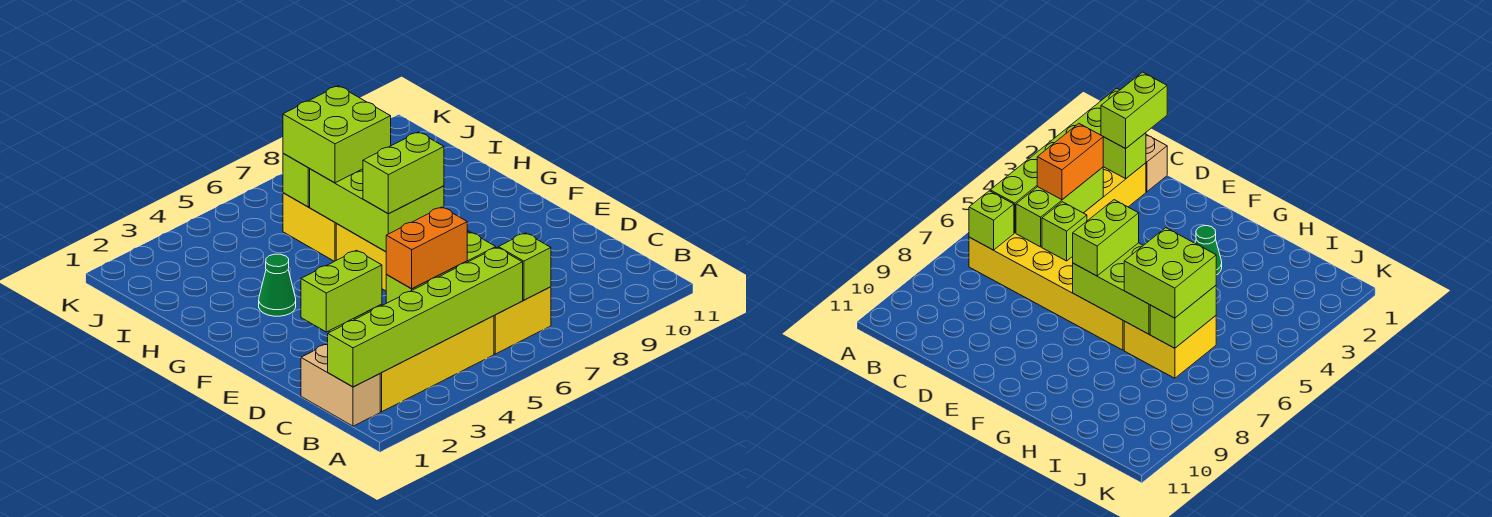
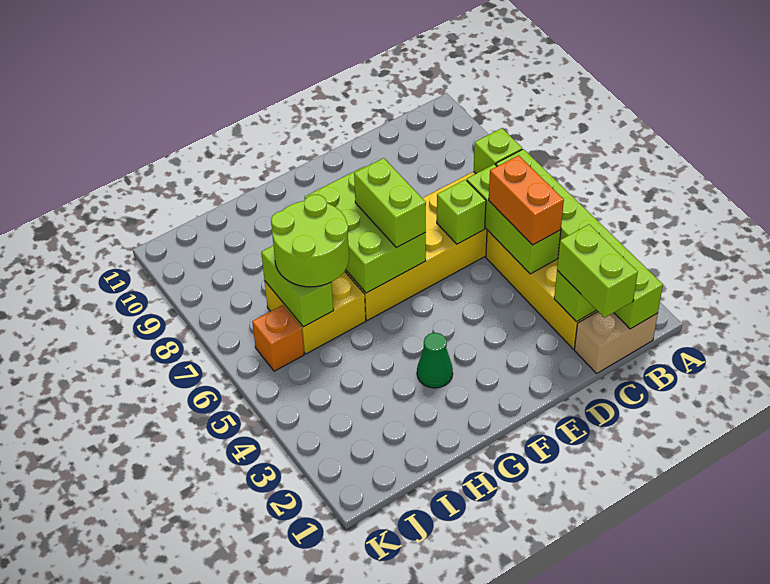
lime brick F6:H7 level 2 -> lime brick F6:G8 level 2
lime brick H6:I7 level 3 -> lime round brick H6:I7 level 3
none -> orange brick J6 level 1

